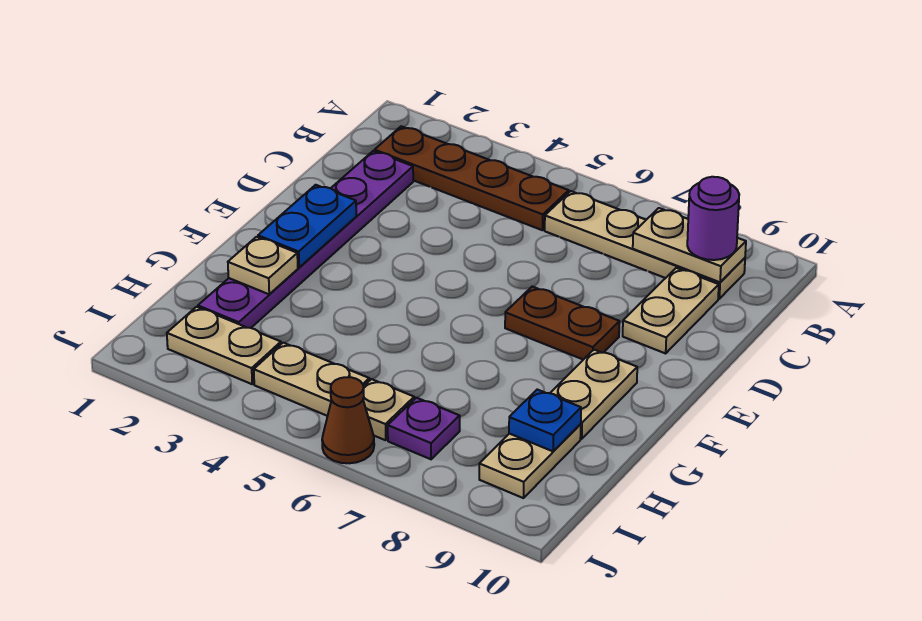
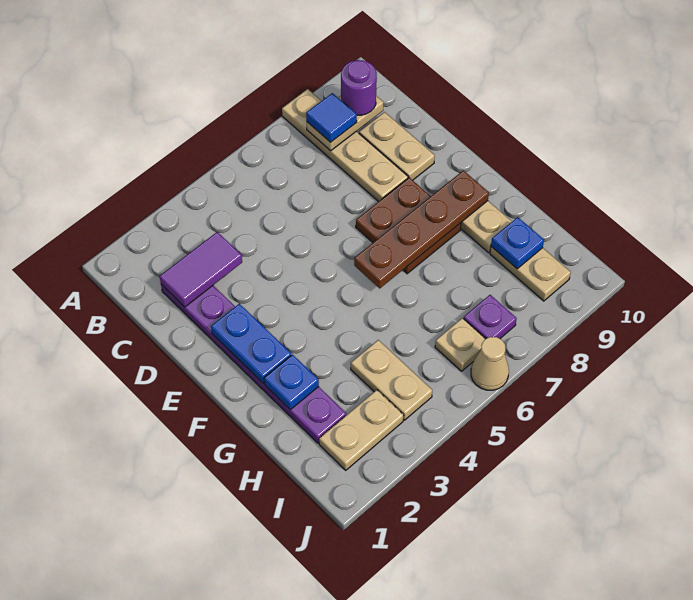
brown plate B2:B5 level 1 -> brown plate F6:F9 level 2
tan plate B6:B9 level 1 -> tan plate A8:D8 level 1
none -> blue tile B8 level 3
none -> purple tile C2:C3 level 2
brown plate E7:E8 level 1 -> brown plate E7:F8 level 1
tan plate G2 level 2 -> blue plate G2 level 2
tan plate I4:I5 level 1 -> tan plate H4:I4 level 1
brown cone J6 level 1 -> tan cone J6 level 1

